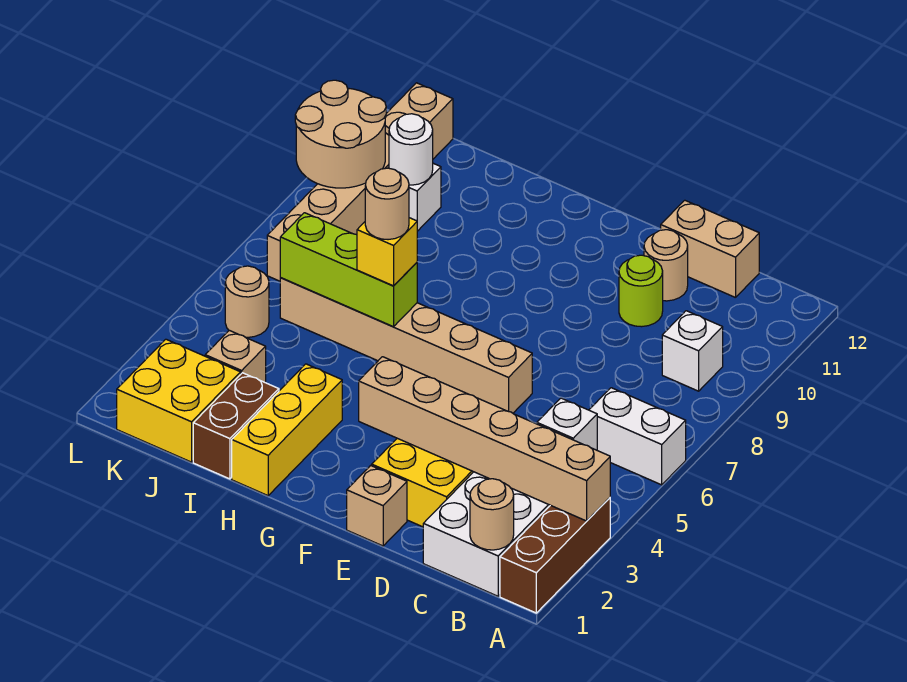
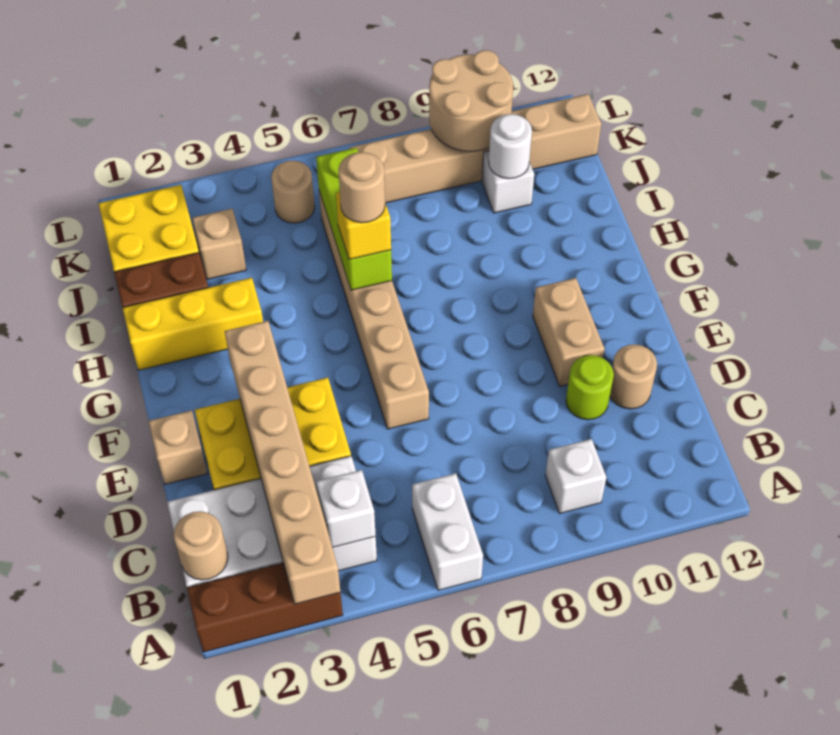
tan brick C12:D12 level 1 -> tan brick E10:F10 level 1

